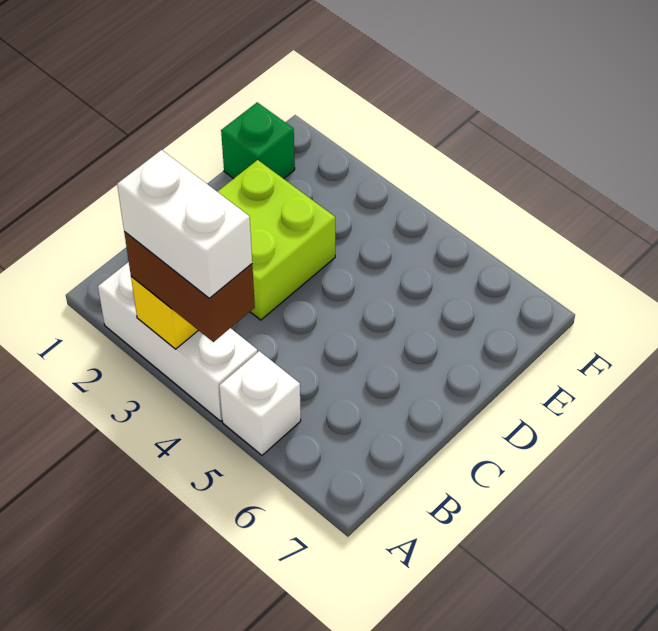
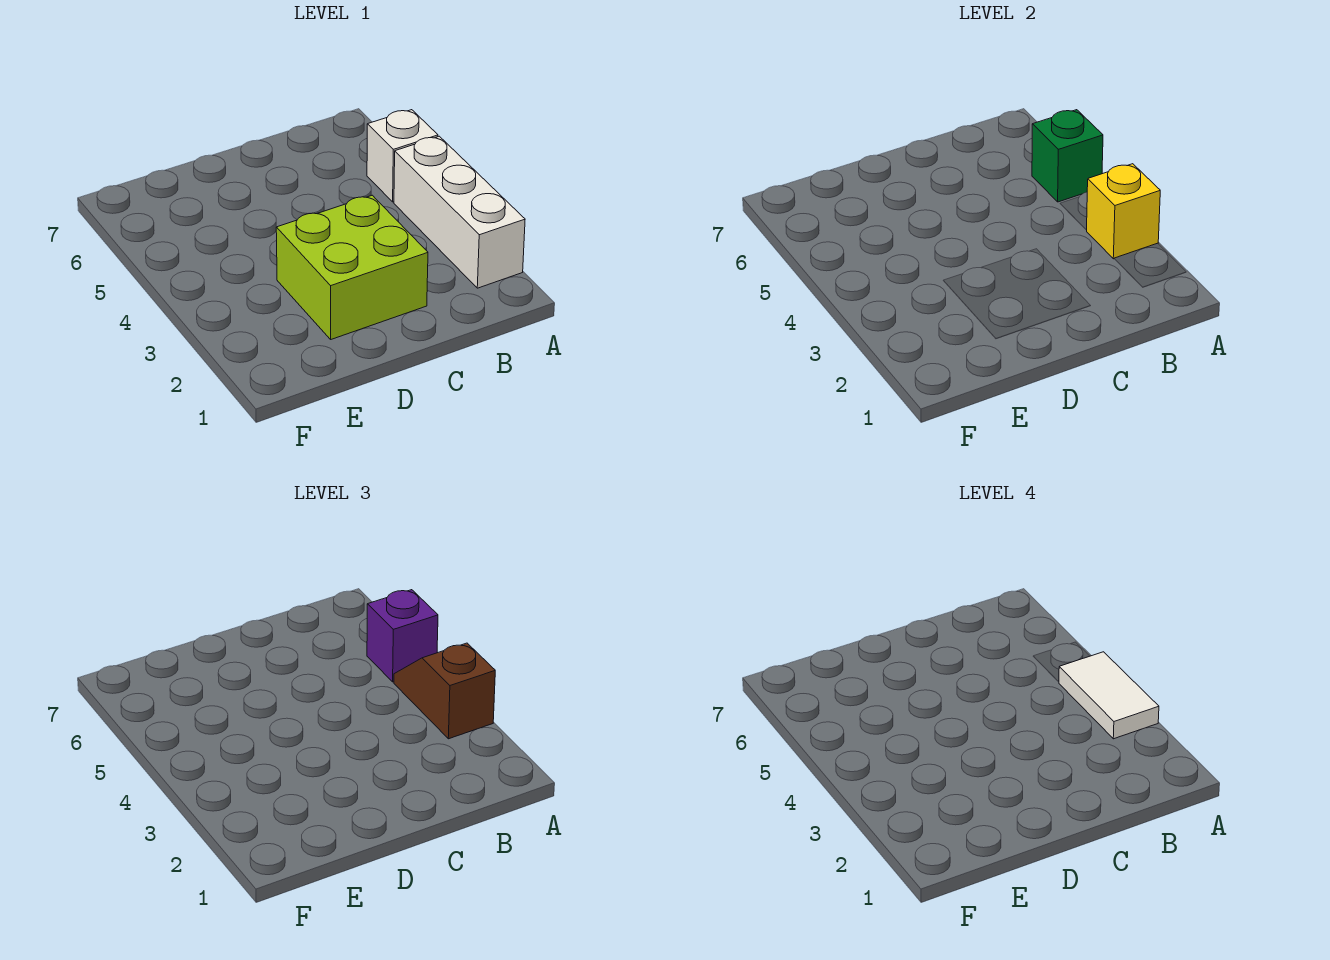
brown brick A3:A4 level 3 -> brown slope A3:A4 level 3 top 3
white brick A3:A4 level 4 -> white tile A3:A4 level 4
none -> purple brick A5 level 3
green brick E1 level 1 -> green brick A5 level 2

